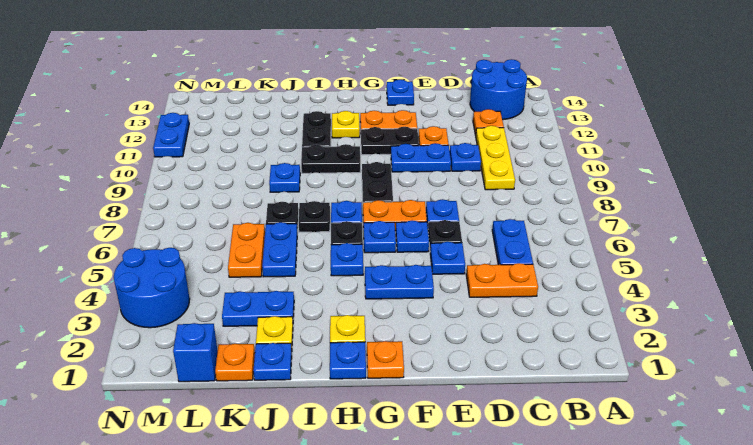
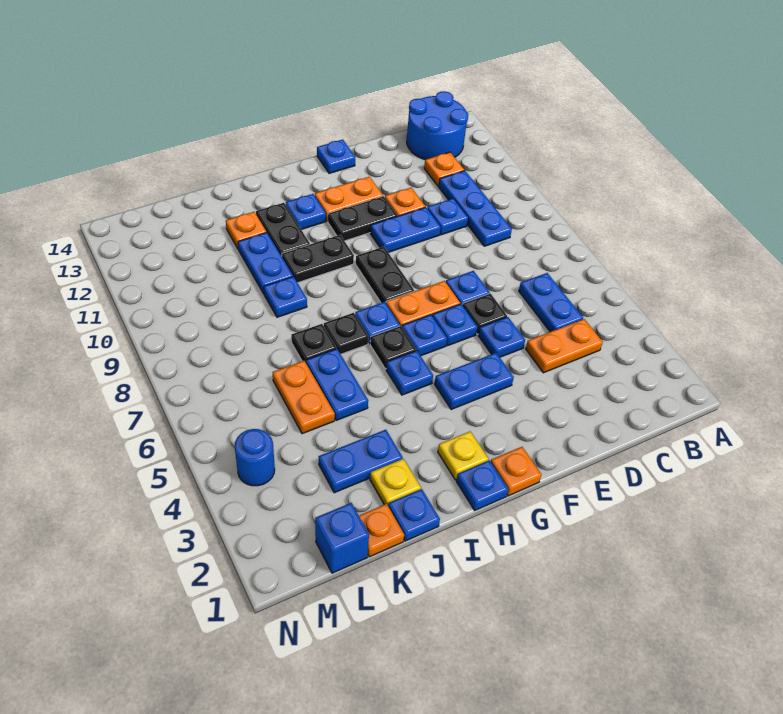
yellow plate C9:C11 level 1 -> blue plate C9:C11 level 1
yellow plate H12 level 1 -> blue plate H12 level 1
none -> orange plate J12 level 1
blue round brick M3:N4 level 1 -> blue round brick M4 level 1
blue plate N11:N12 level 1 -> blue plate J10:J11 level 1

